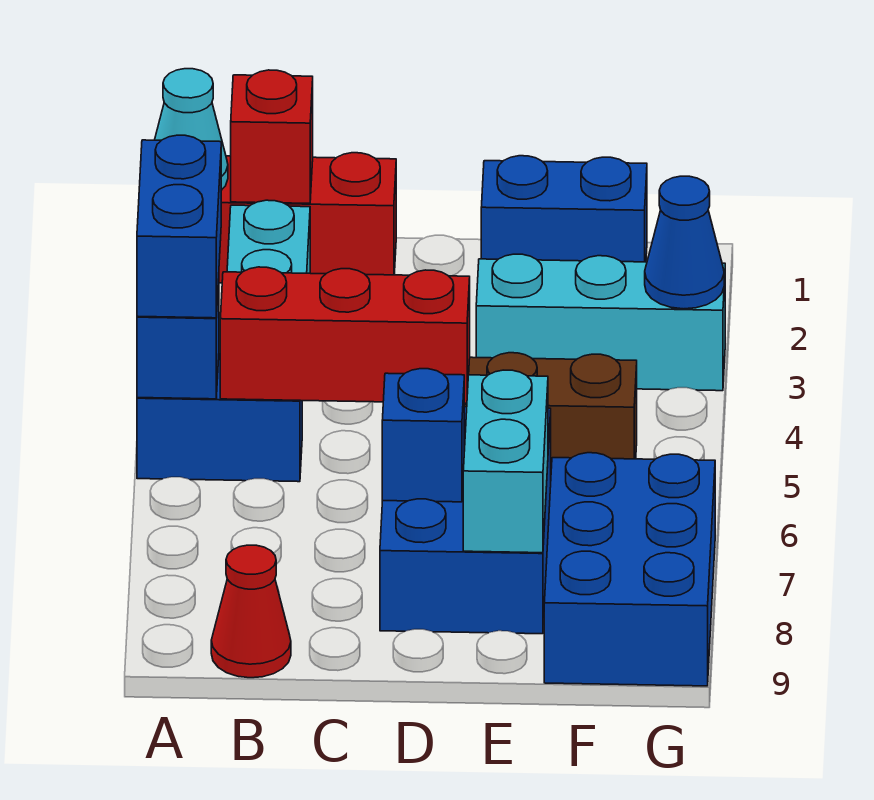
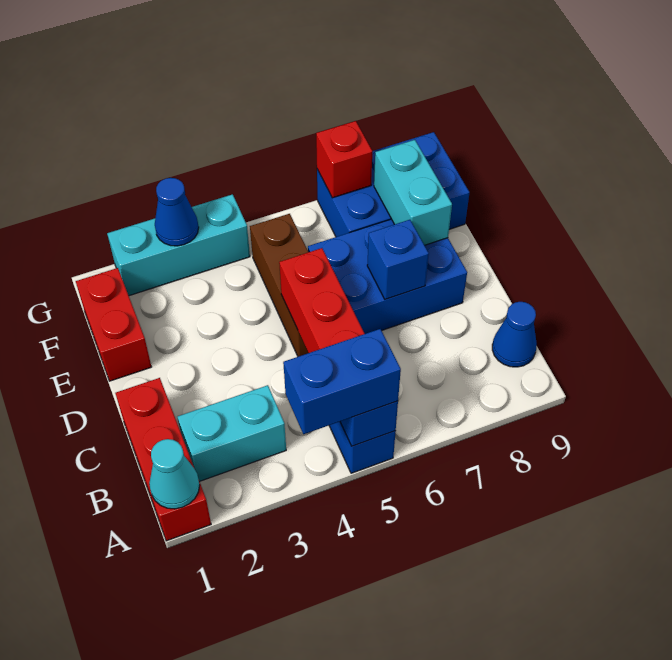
red brick B1 level 2 -> red brick G7 level 2
red cone B9 level 1 -> blue cone B9 level 1
blue brick E1:F1 level 1 -> red brick E1:F1 level 1
cyan brick E3:G3 level 1 -> cyan brick G2:G4 level 1
cyan brick E7:E8 level 2 -> cyan brick E8:F8 level 2

